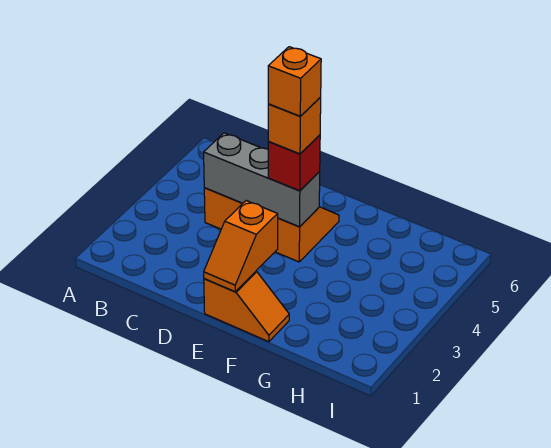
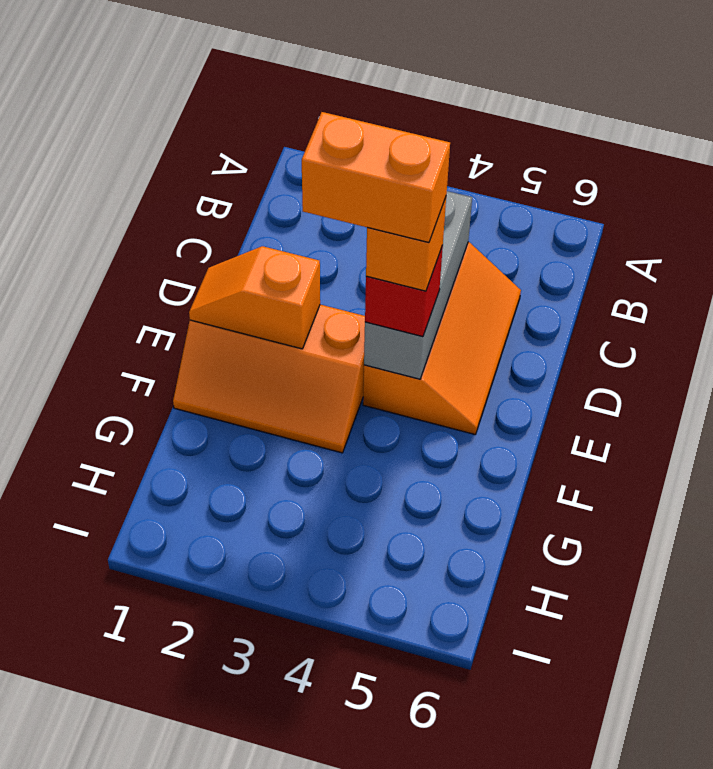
orange slope E1:F1 level 1 top E -> orange slope E1:F3 level 1 top E
orange brick E4 level 5 -> orange brick E3:E4 level 5

